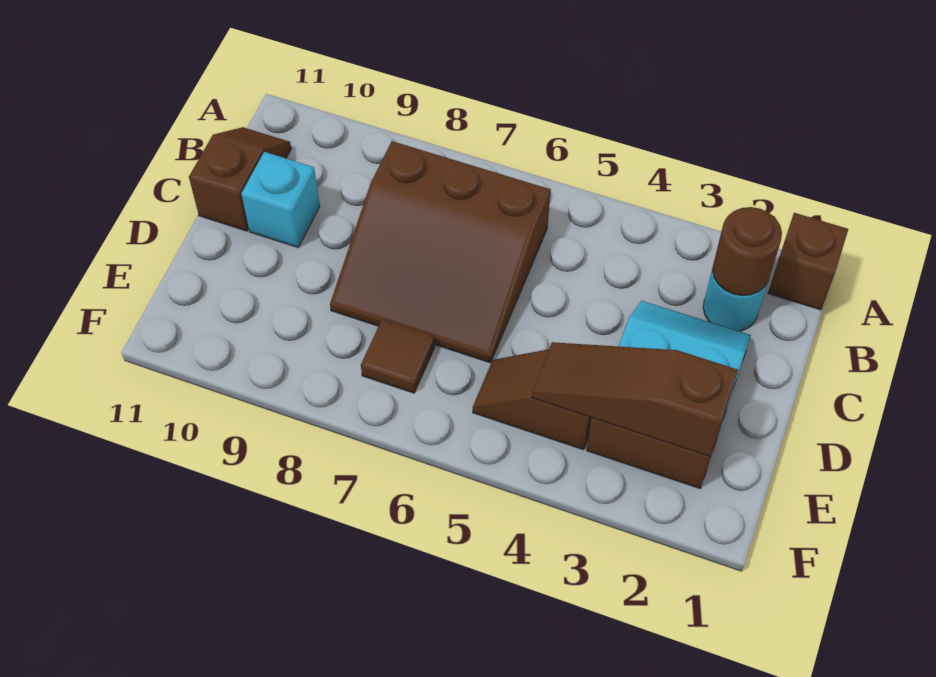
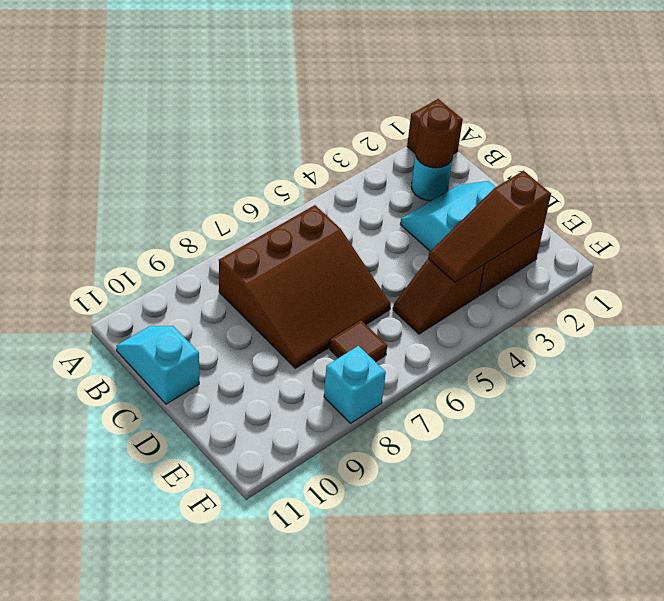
brown slope B11:C11 level 1 top C -> cyan slope B11:C11 level 1 top C
cyan brick C10 level 1 -> cyan brick F8 level 1

